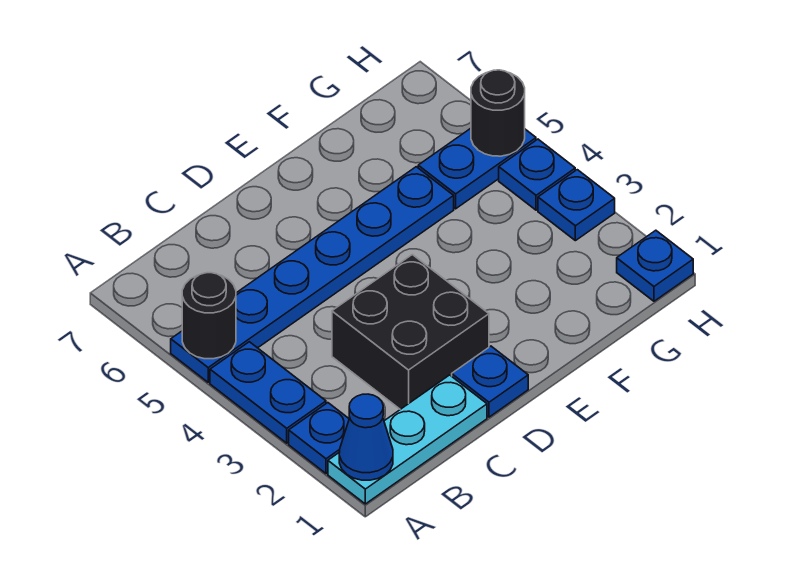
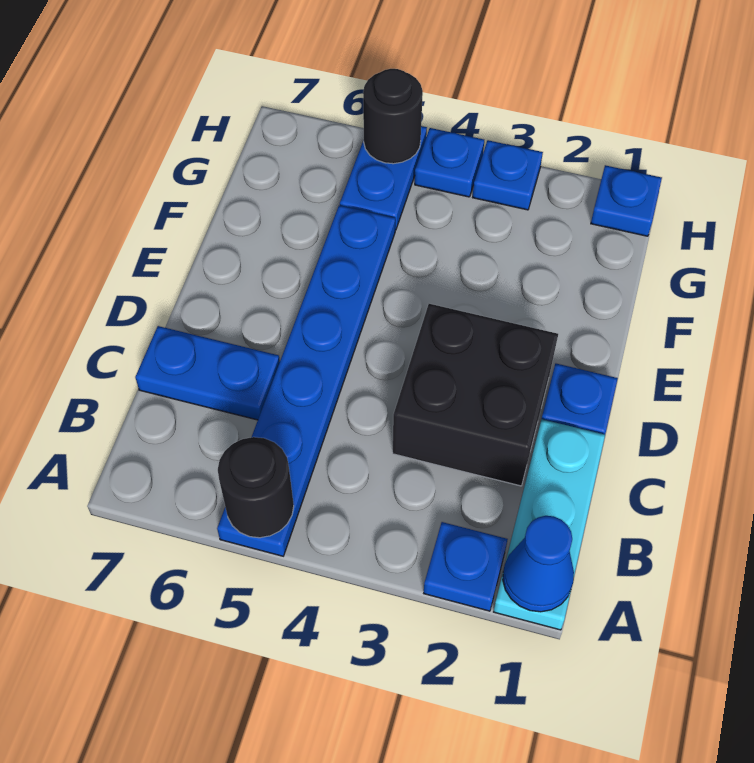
blue plate A3:A4 level 1 -> blue plate C6:C7 level 1

